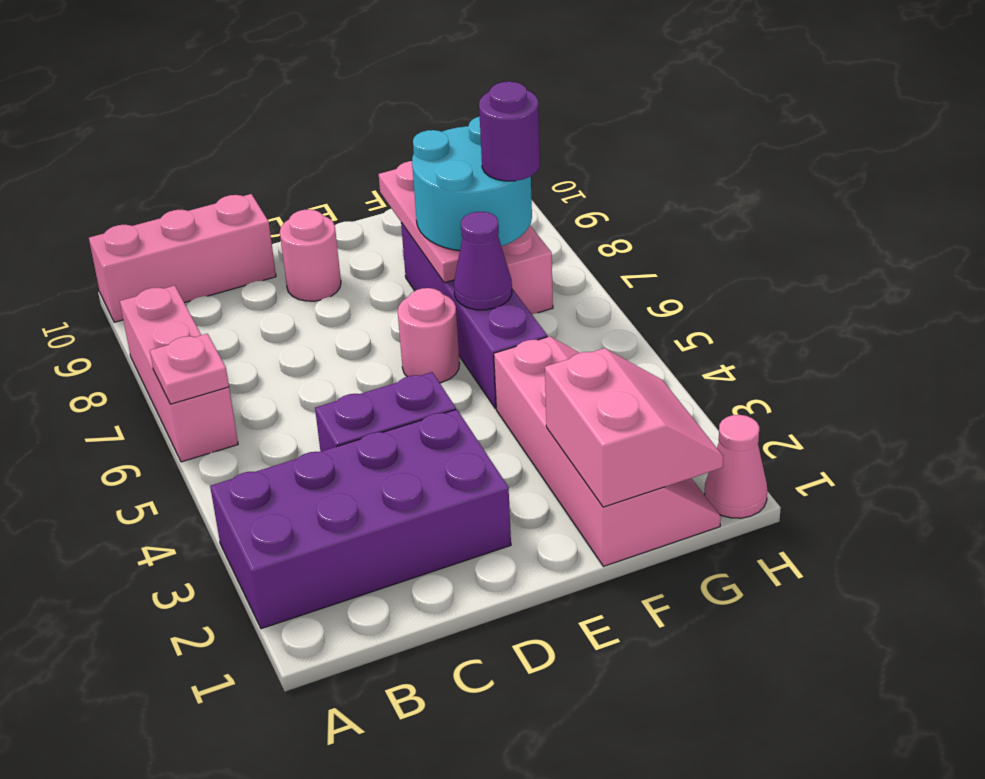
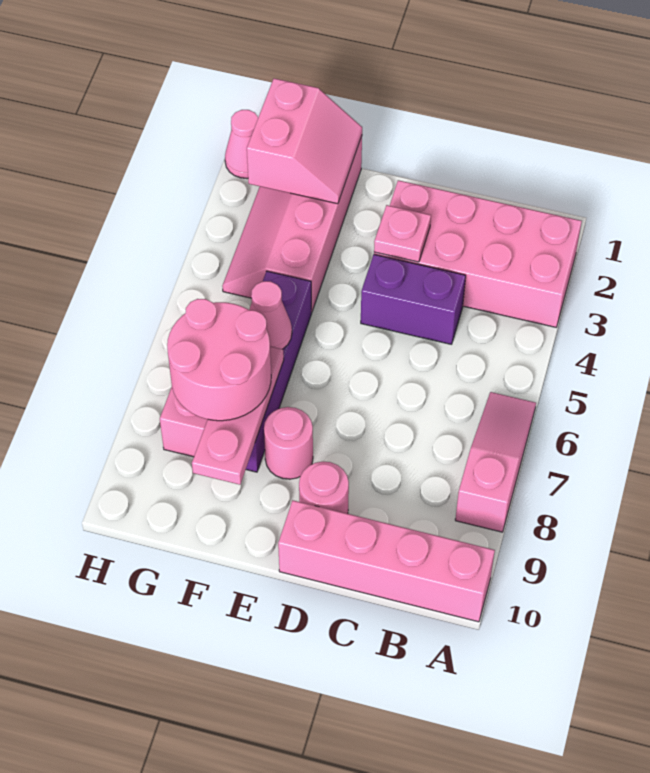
purple brick A2:D3 level 1 -> pink brick A2:D3 level 1
pink brick A6:A8 level 1 -> pink slope A6:A8 level 1 top 8
pink plate A6 level 2 -> pink plate D3 level 2
pink brick A10:C10 level 1 -> pink brick A10:D10 level 1
pink round brick E6 level 1 -> pink round brick E8 level 1
pink slope F1:G2 level 2 top F -> pink slope F1:G2 level 2 top G
purple cone F6 level 2 -> pink cone F6 level 2
cyan round brick F7:G8 level 3 -> pink round brick F7:G8 level 3
purple round brick G7 level 4 -> none

